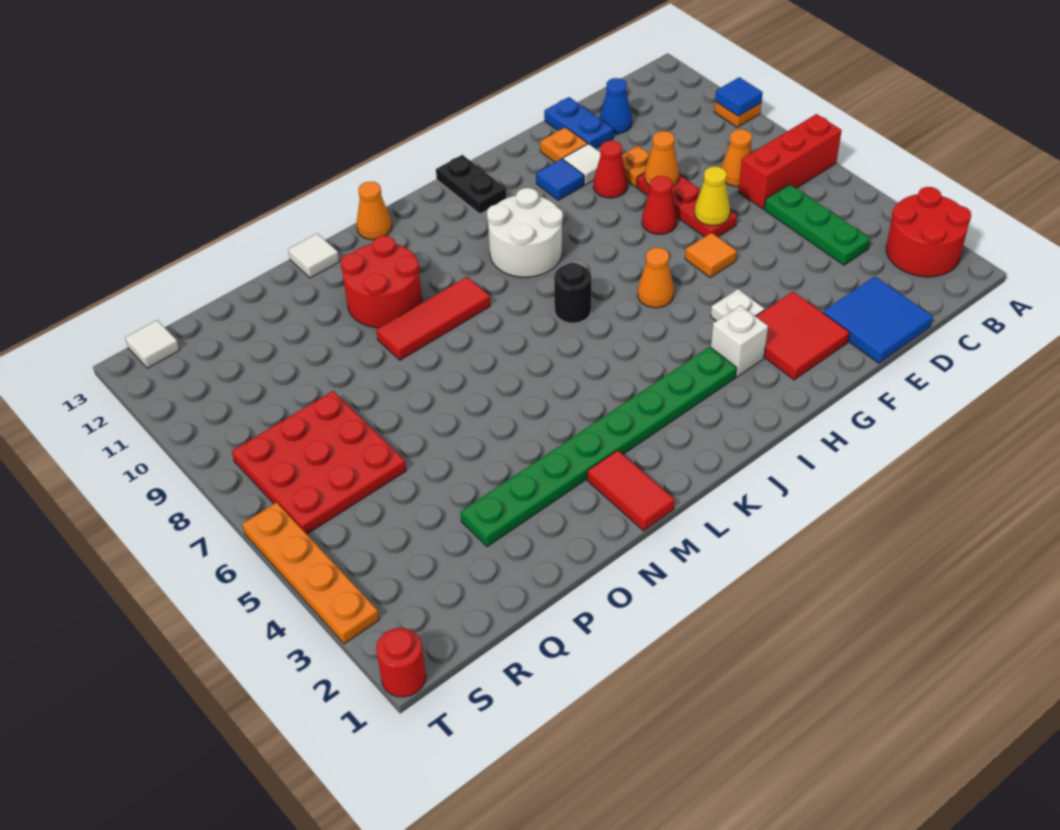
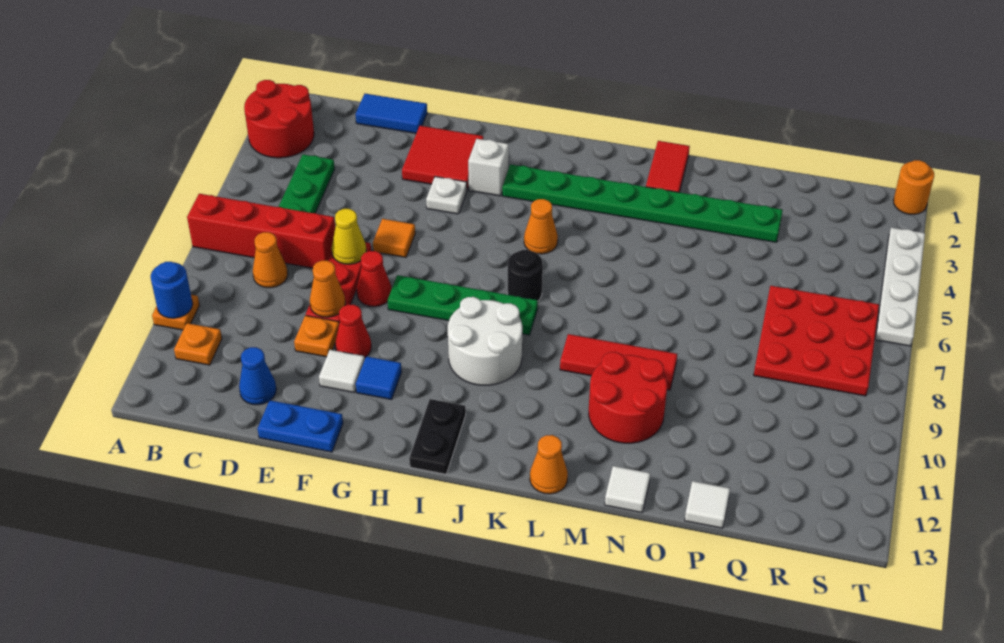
red brick A7:C7 level 1 -> red brick A7:D7 level 1
blue tile A10 level 2 -> blue round brick A10 level 2
blue tile D1:E2 level 1 -> blue tile D1:E1 level 1
blue plate E12:E13 level 1 -> blue plate E13:F13 level 1
orange plate F12 level 1 -> orange plate B11 level 1
none -> green plate G8:J8 level 1
orange cone H6 level 1 -> orange cone J5 level 1
white tile S13 level 1 -> white tile P13 level 1
red round brick T1 level 1 -> orange round brick T1 level 1
orange plate T3:T6 level 1 -> white plate T3:T6 level 1

